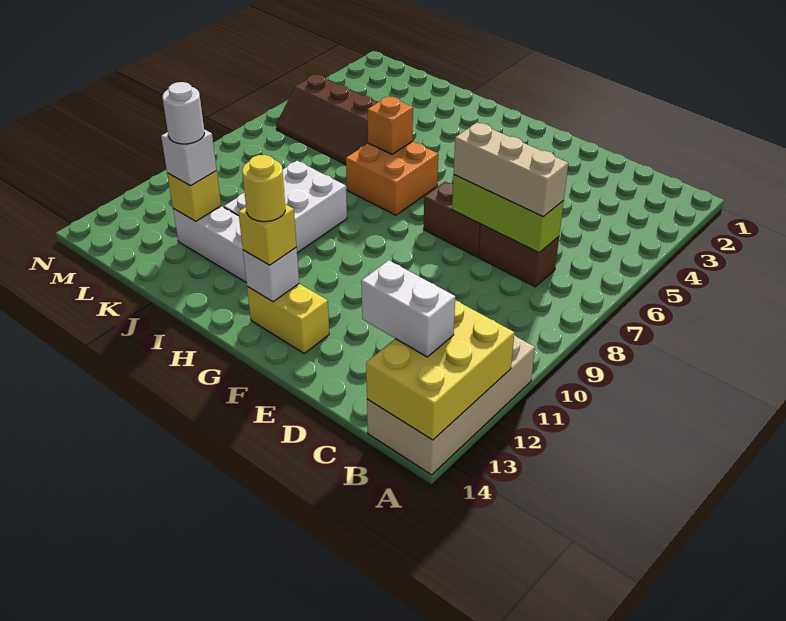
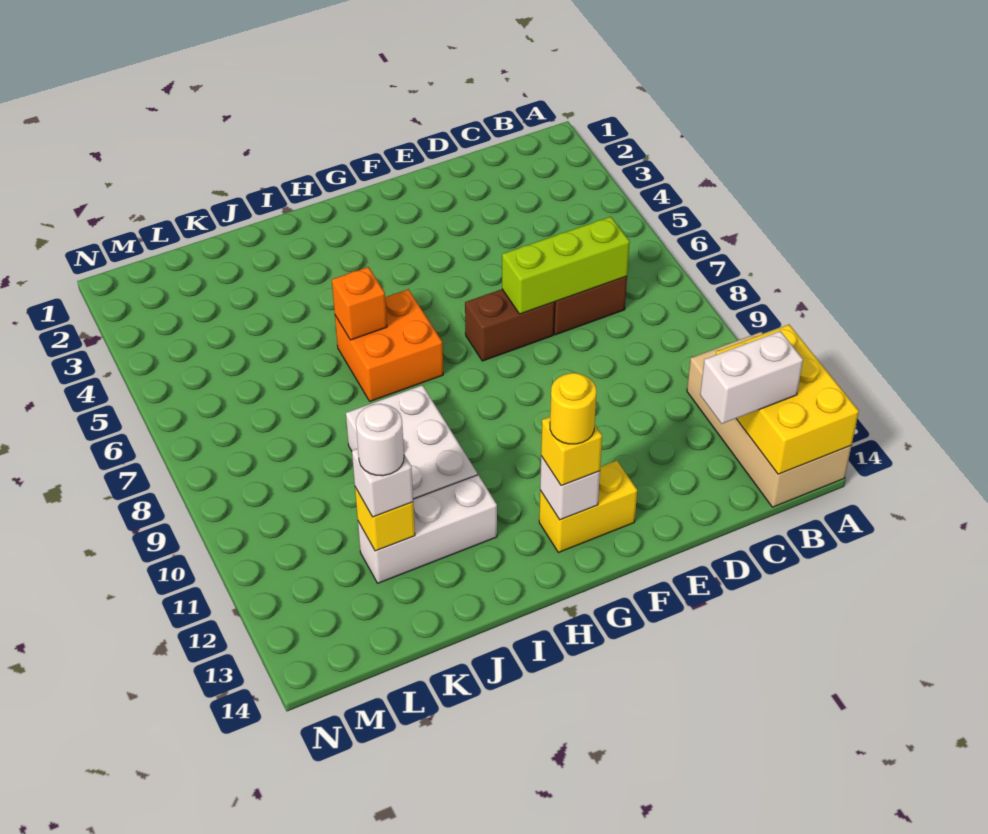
tan brick C7:E7 level 3 -> none
brown slope J5:M6 level 1 top 5 -> none

